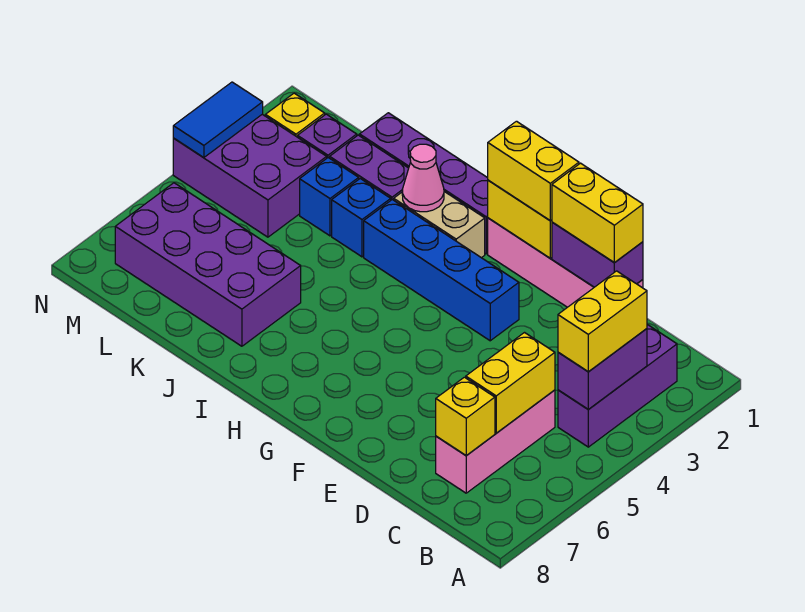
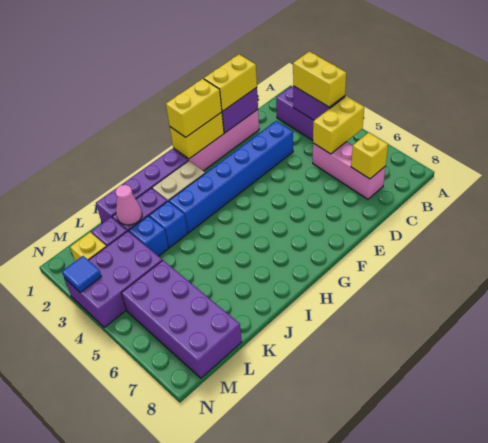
yellow brick C5:C6 level 2 -> yellow brick B5:C5 level 2
blue brick F3:I3 level 1 -> blue brick D3:I3 level 1
pink cone I2 level 2 -> pink cone K2 level 2
purple brick J6:M7 level 1 -> purple brick L5:M8 level 1
blue tile N3:N4 level 2 -> blue tile N3 level 2

